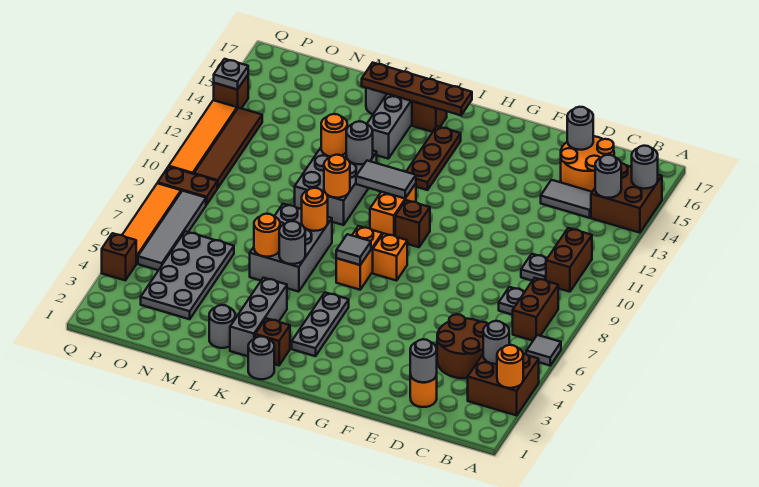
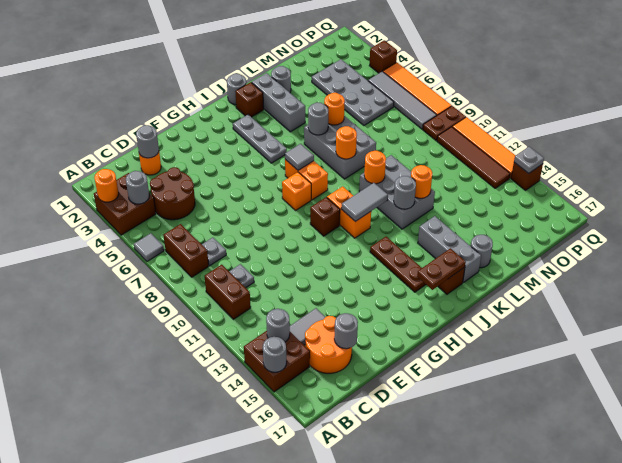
brown plate I16:L16 level 2 -> brown plate I16:J16 level 2

